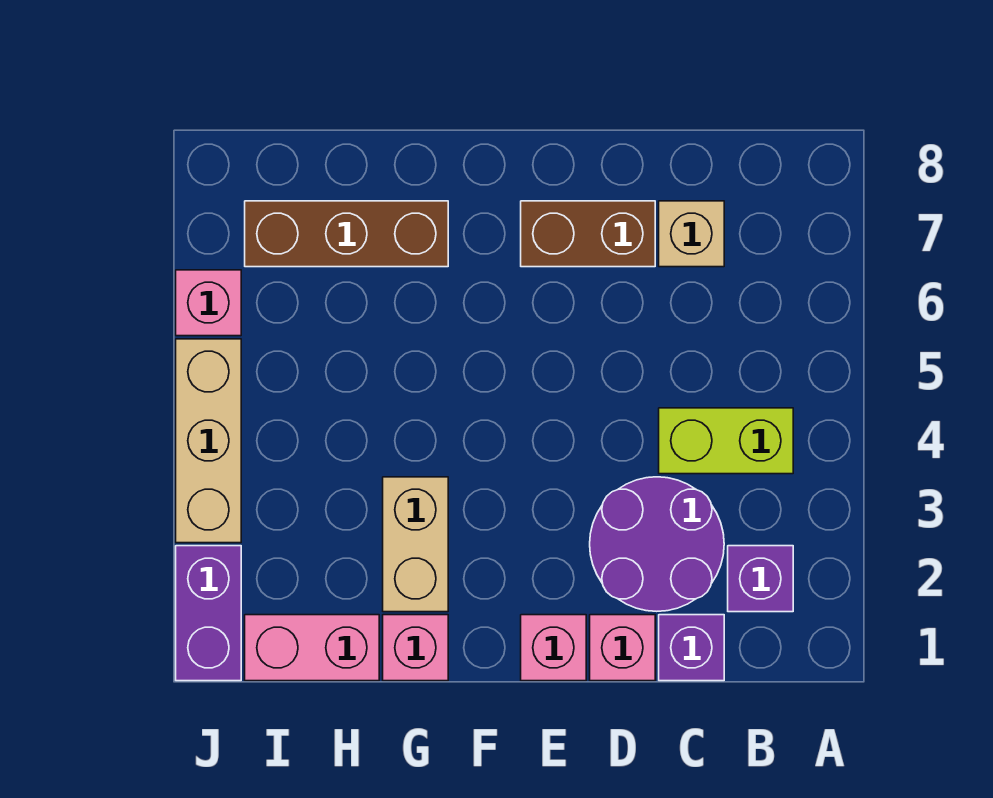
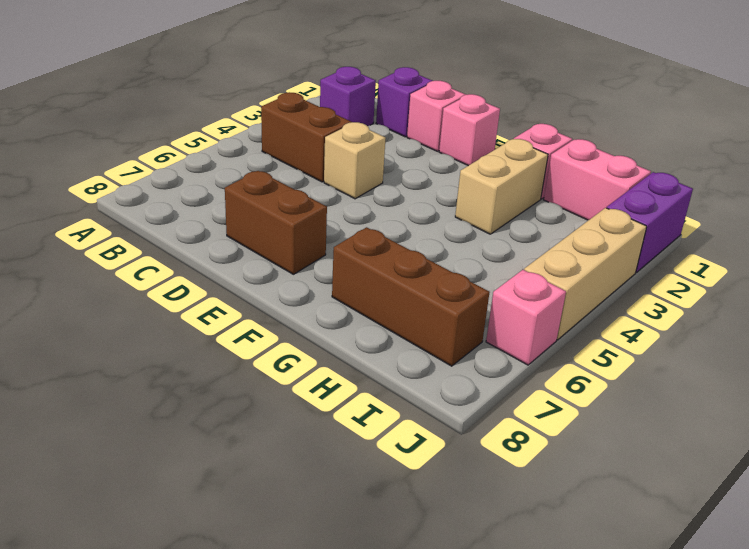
lime brick B4:C4 level 1 -> brown brick B4:C4 level 1
purple round brick C2:D3 level 1 -> none
tan brick C7 level 1 -> tan brick D4 level 1

